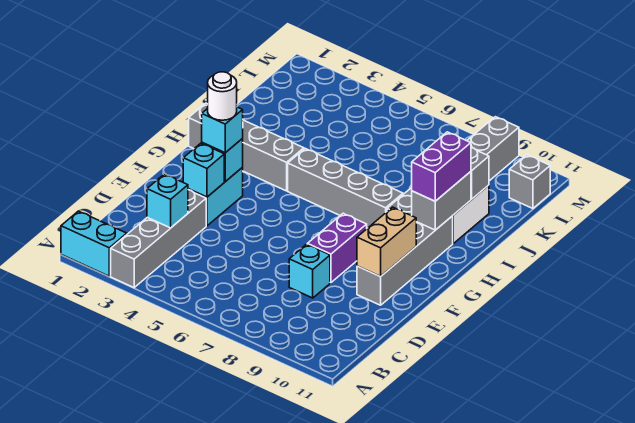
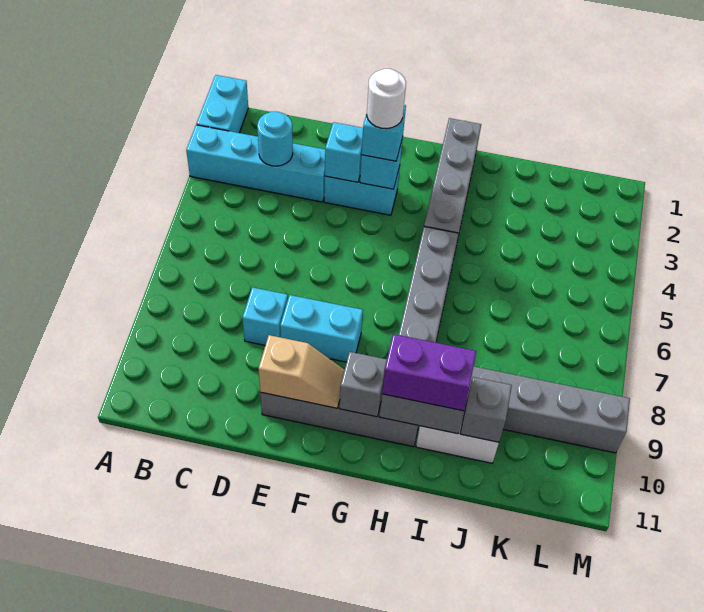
grey brick A3:D3 level 1 -> cyan brick A3:D3 level 1
cyan brick C3 level 2 -> cyan round brick C3 level 2
purple brick E8:F8 level 1 -> cyan brick E8:F8 level 1
tan brick E10:F10 level 2 -> tan slope E10:F10 level 2 top E
grey brick L11 level 1 -> grey brick G10 level 2

